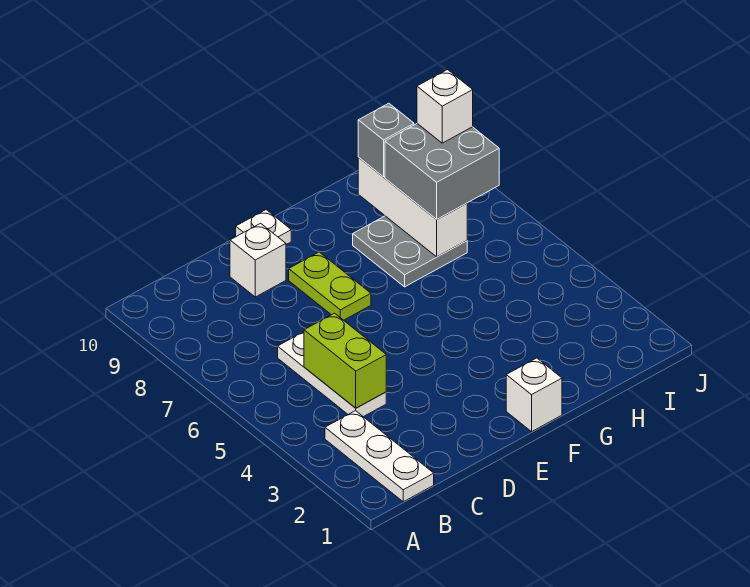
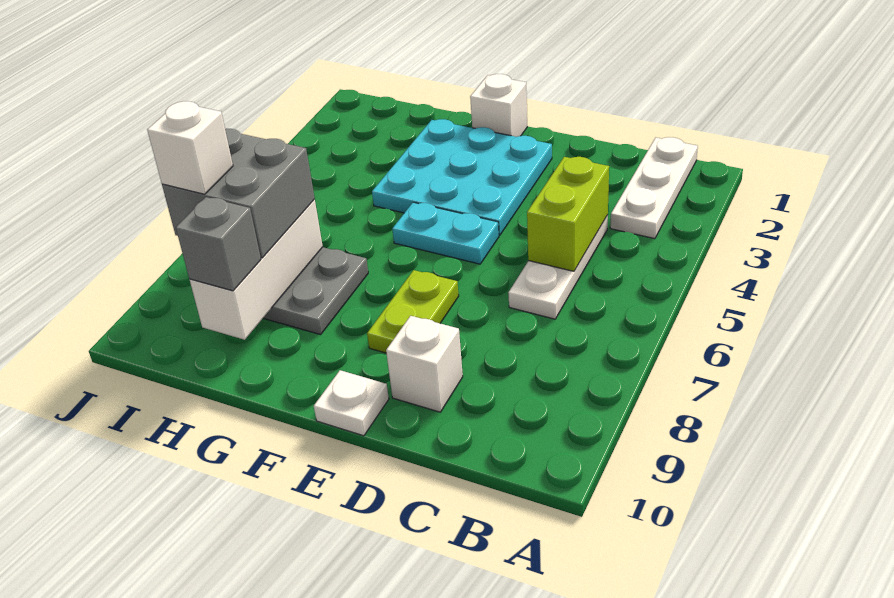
none -> cyan plate E2:G4 level 1
none -> cyan plate E5:F5 level 1

